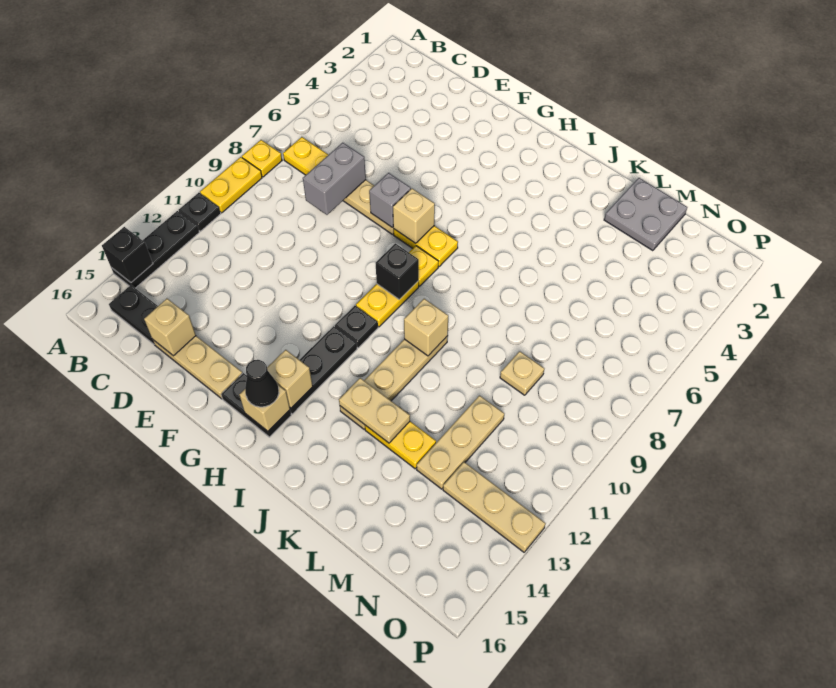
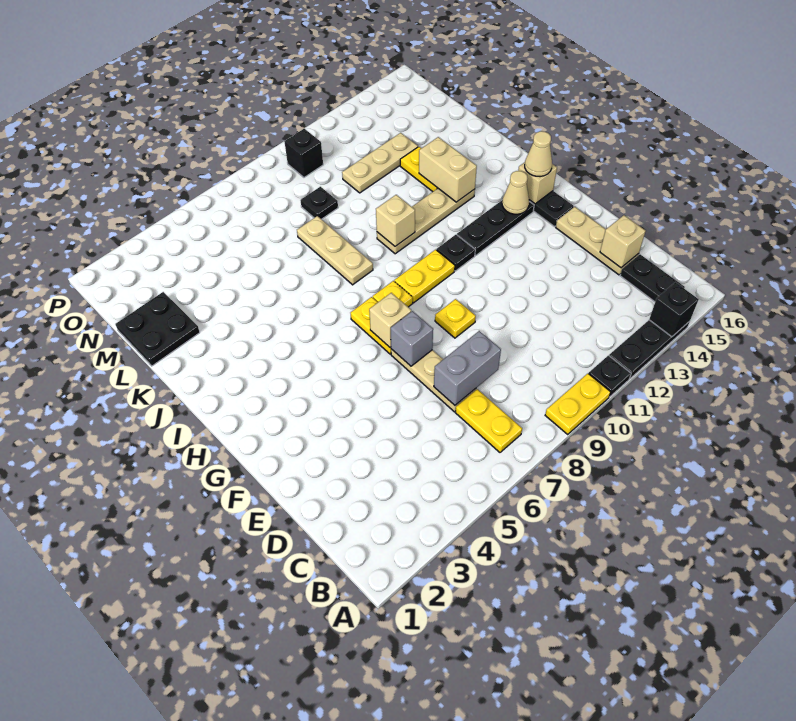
yellow plate A8 level 1 -> yellow plate F9 level 1
black brick H9 level 2 -> black brick O10 level 1
tan brick H14 level 2 -> tan cone H14 level 2
black cone H15 level 3 -> tan cone H15 level 3
tan plate J13:K13 level 2 -> tan brick J13:K13 level 2
grey plate L1:M2 level 1 -> black plate L1:M2 level 1
tan plate M9 level 1 -> black plate M9 level 1
tan plate N13:P13 level 1 -> tan plate J8:L8 level 1

